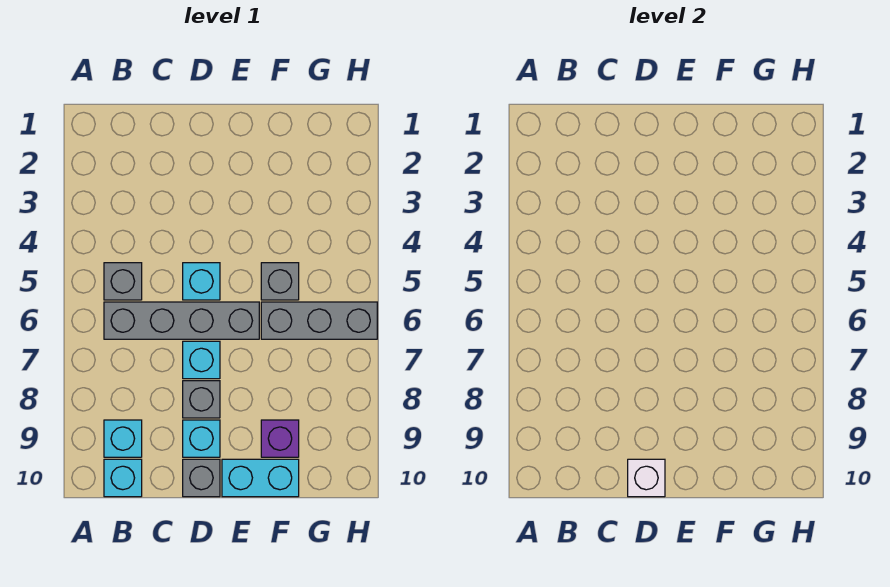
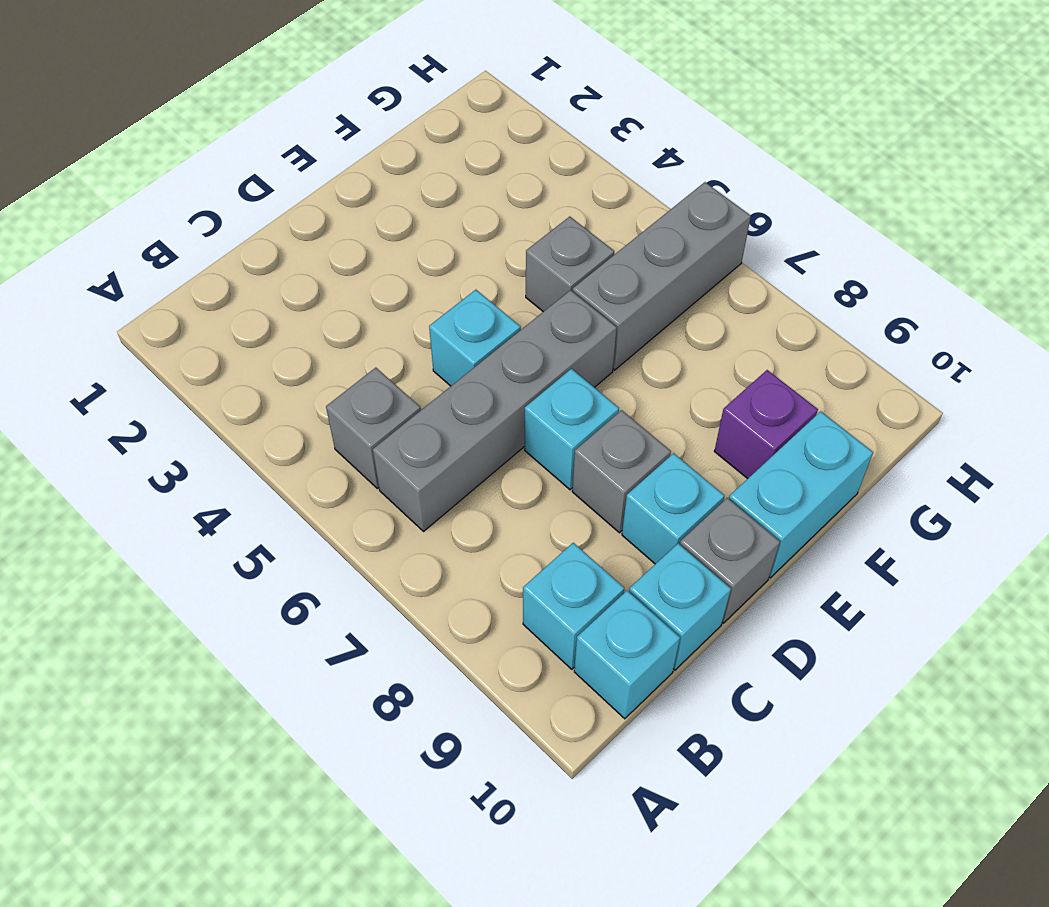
none -> cyan brick C10 level 1
white brick D10 level 2 -> none

